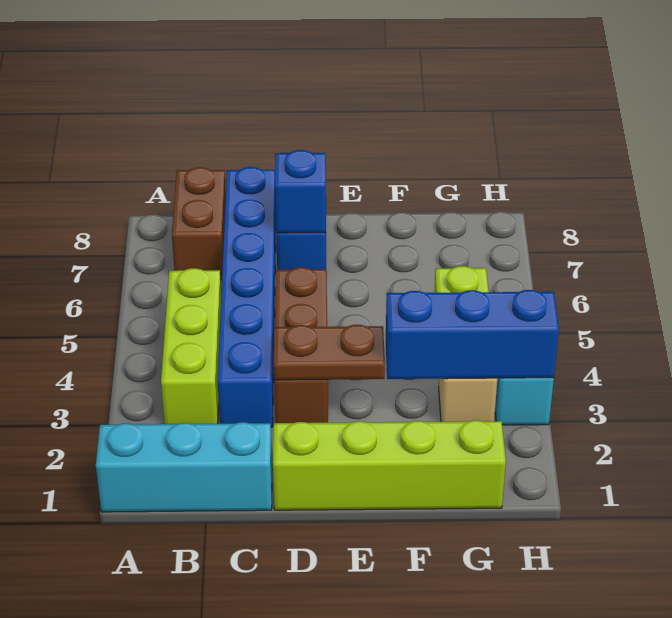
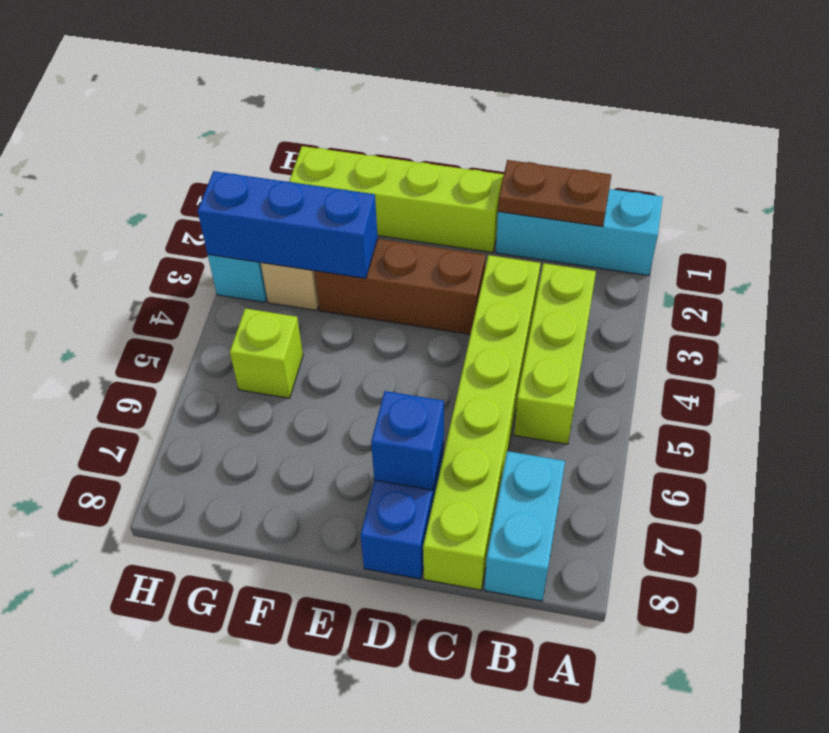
brown brick B7:B8 level 1 -> cyan brick B7:B8 level 1
blue brick C3:C8 level 1 -> lime brick C3:C8 level 1
brown brick D3:D5 level 1 -> brown brick D3:F3 level 1
brown plate D3:E3 level 2 -> brown plate B1:C1 level 2

